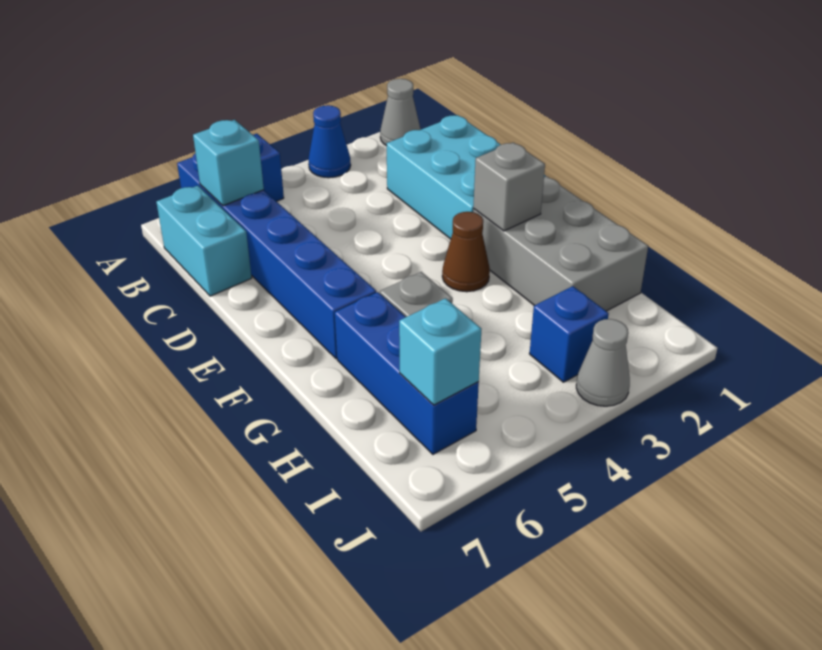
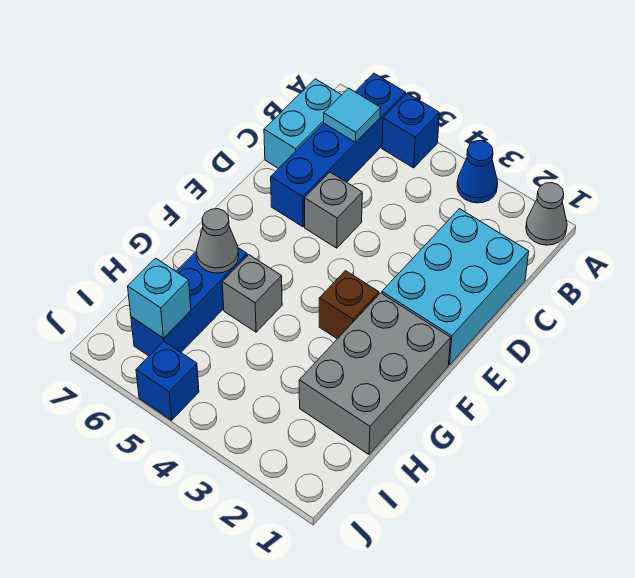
blue brick A6:F6 level 1 -> blue brick A6:D6 level 1
cyan brick B6 level 2 -> cyan tile B6 level 2
grey brick F2 level 2 -> grey brick D5 level 1
brown cone F3 level 1 -> brown brick F3 level 1
blue brick I3 level 1 -> blue brick J5 level 1
grey cone J3 level 1 -> grey cone G6 level 2

